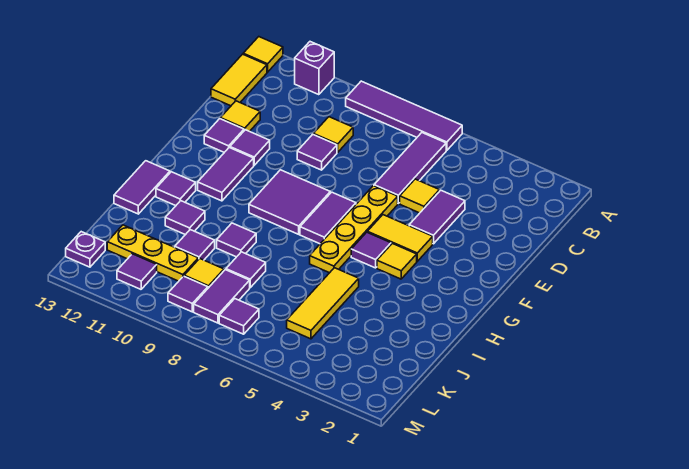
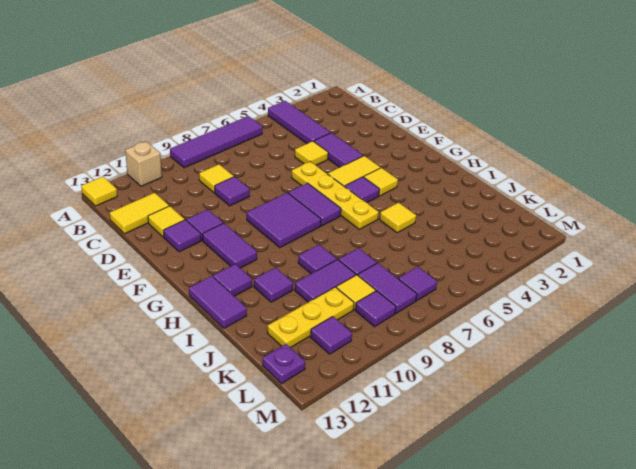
purple brick A11 level 1 -> tan brick A11 level 1
purple tile B6:D6 level 1 -> purple tile A4:C4 level 1
yellow tile B13:C13 level 1 -> yellow tile C12:C13 level 1
yellow tile I5:K5 level 1 -> yellow tile I5 level 1
purple tile J10 level 1 -> purple tile J9:J10 level 1

